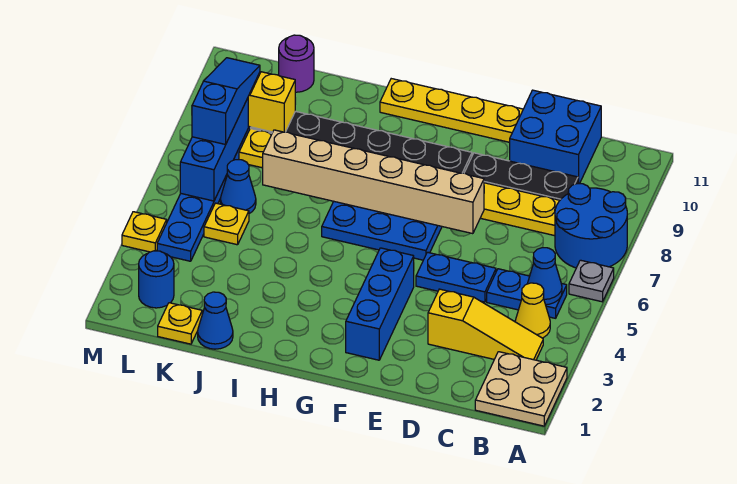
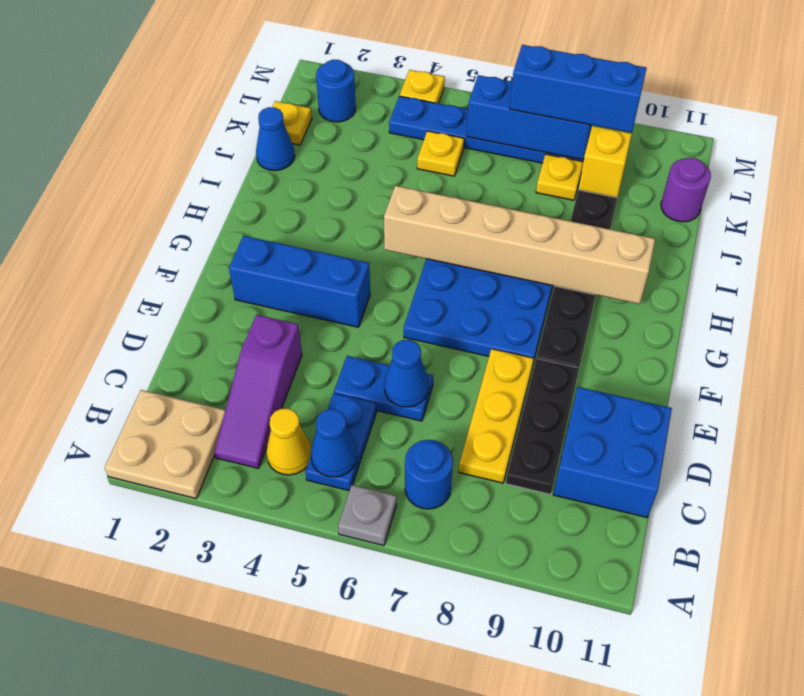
blue round brick A7:B8 level 1 -> blue round brick B7 level 1
yellow slope B3:D3 level 1 top D -> purple slope B3:D3 level 1 top D
blue plate D5:E5 level 1 -> blue plate D5:D6 level 1
tan brick E7:J7 level 2 -> tan brick H5:H10 level 2
yellow plate E11:H11 level 1 -> none
blue cone K6 level 1 -> blue cone D6 level 2
blue slope L7:L9 level 3 top 7 -> blue brick L7:L9 level 3

